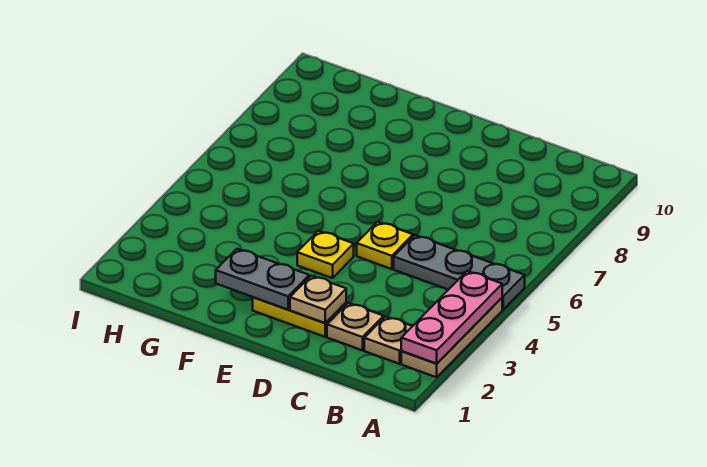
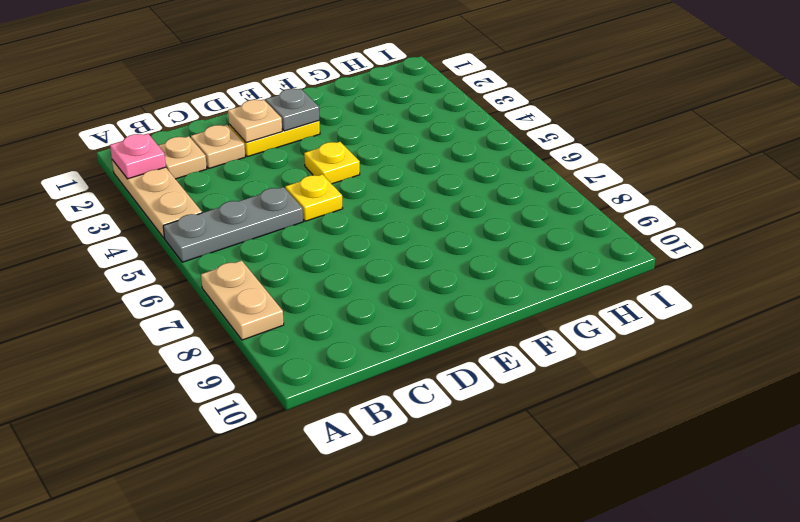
pink plate A2:A4 level 2 -> pink plate A2 level 2
none -> tan plate A7:A8 level 1
grey plate E2:F2 level 2 -> grey plate E2 level 2

